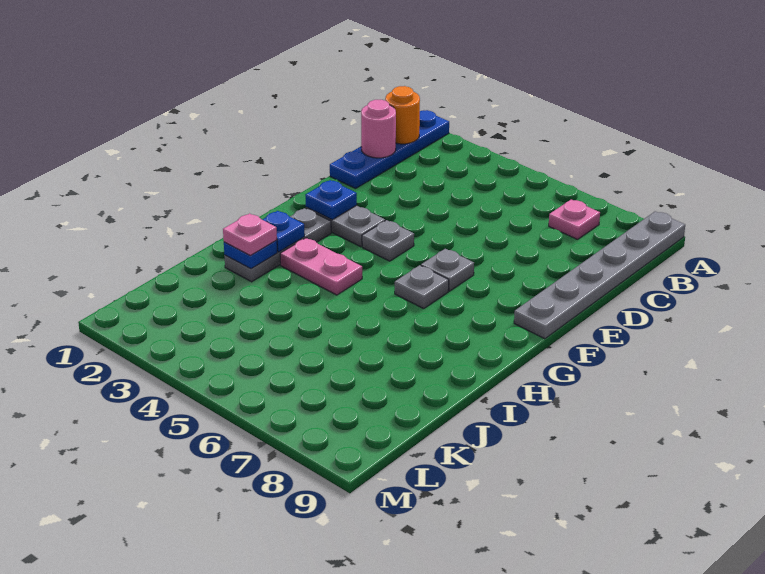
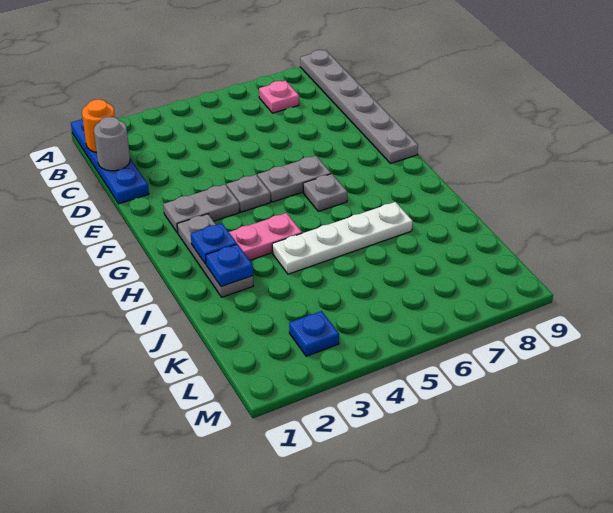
pink round brick C1 level 2 -> grey round brick C1 level 2
blue plate F2 level 2 -> blue plate L3 level 1
grey plate F6 level 1 -> grey plate F5:F6 level 1
pink plate I2 level 3 -> none
none -> white plate I4:I7 level 1

